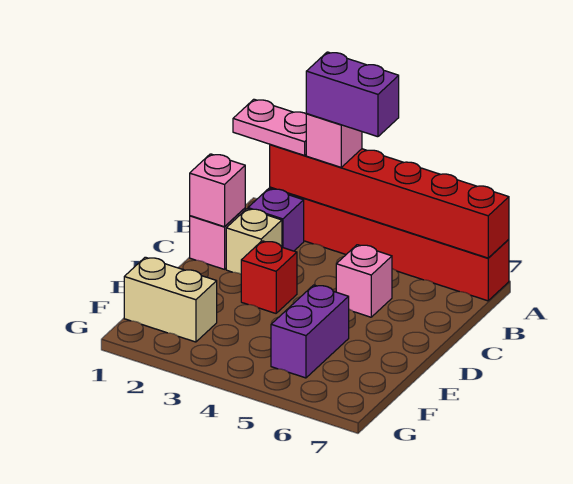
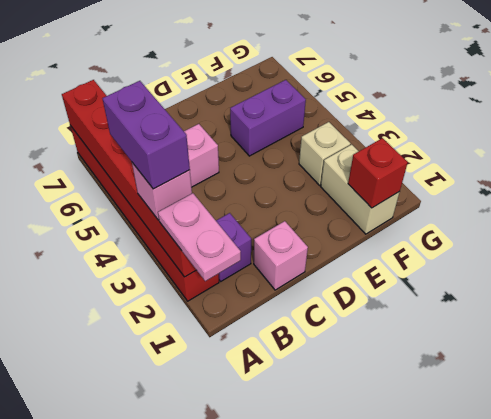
pink brick C1 level 2 -> none
tan brick C2 level 1 -> tan brick F3 level 1
red brick D3 level 1 -> red brick F1 level 2

